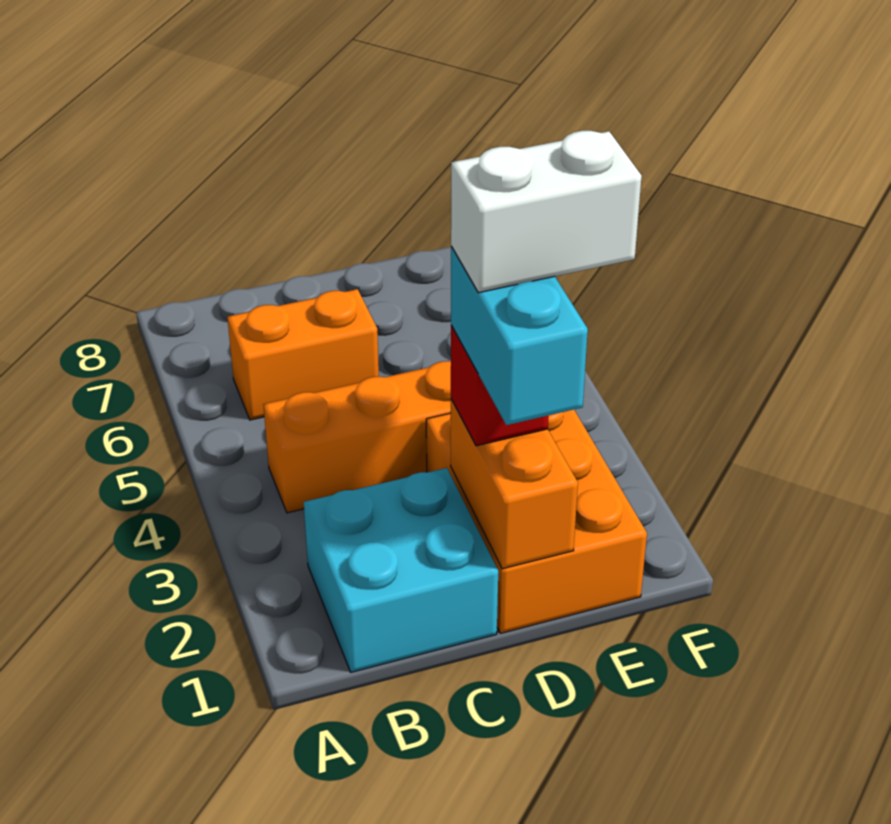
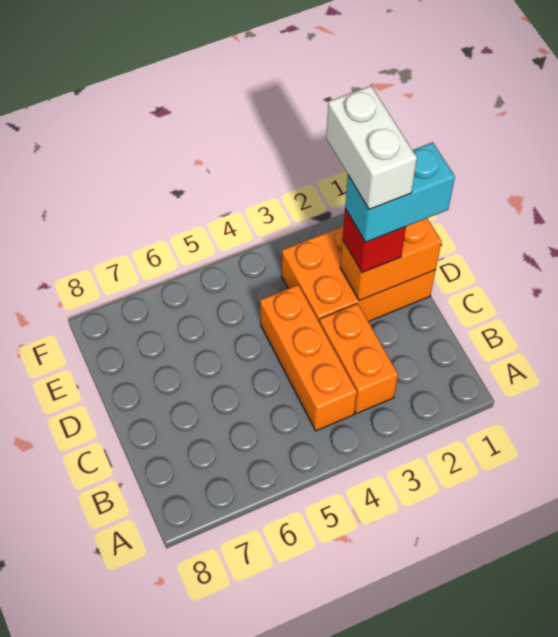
cyan brick B1:C2 level 1 -> none
orange brick B6:C6 level 1 -> orange brick B3:C3 level 1

